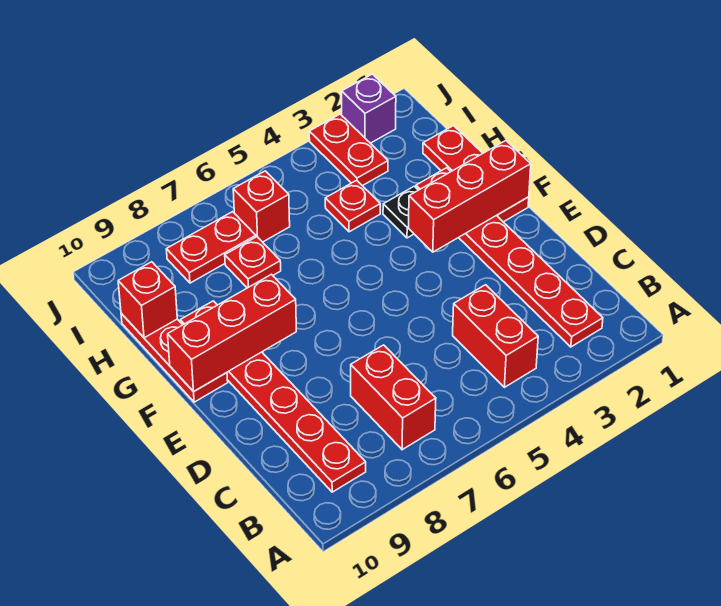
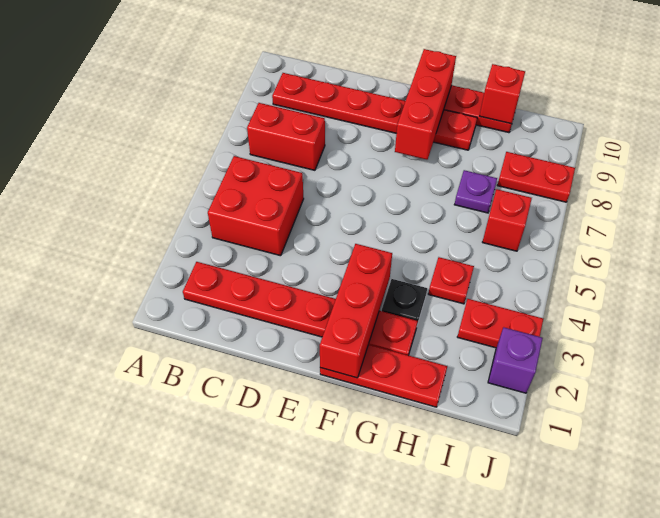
red brick B4:C4 level 1 -> red brick B4:C5 level 1
red plate H7 level 1 -> purple plate H7 level 1
red plate I7:I8 level 1 -> red plate I8:J8 level 1

